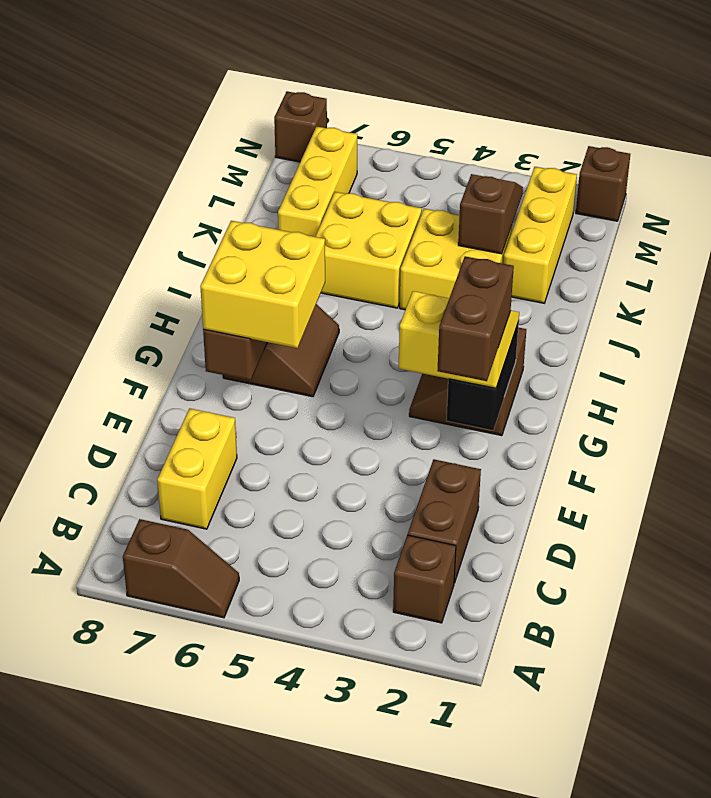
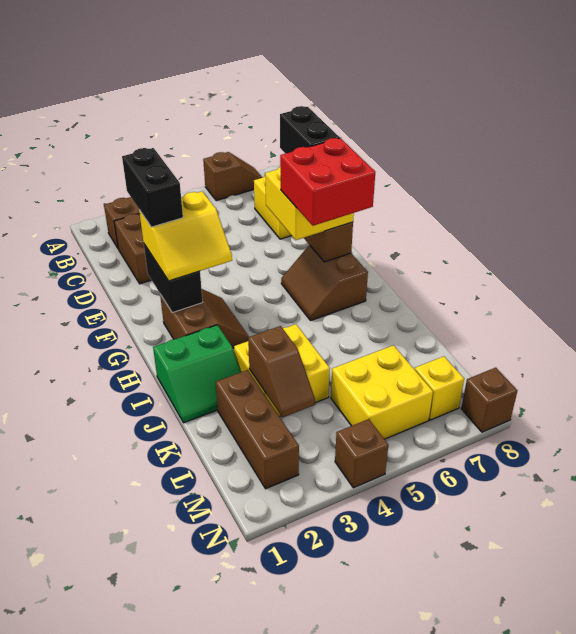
brown slope A6:A7 level 1 top 7 -> brown slope A6:A7 level 1 top 6
brown brick E2:F2 level 4 -> black brick E2:F2 level 4
none -> black brick E7:F7 level 4
none -> red brick G6:H7 level 4
none -> green slope I1:J2 level 1 top I
yellow brick J5:K6 level 1 -> yellow brick L5:M6 level 1
yellow brick K2:M2 level 1 -> brown brick K2:M2 level 1
yellow brick K7:M7 level 1 -> yellow brick M7 level 1
brown brick N1 level 1 -> brown brick N4 level 1

